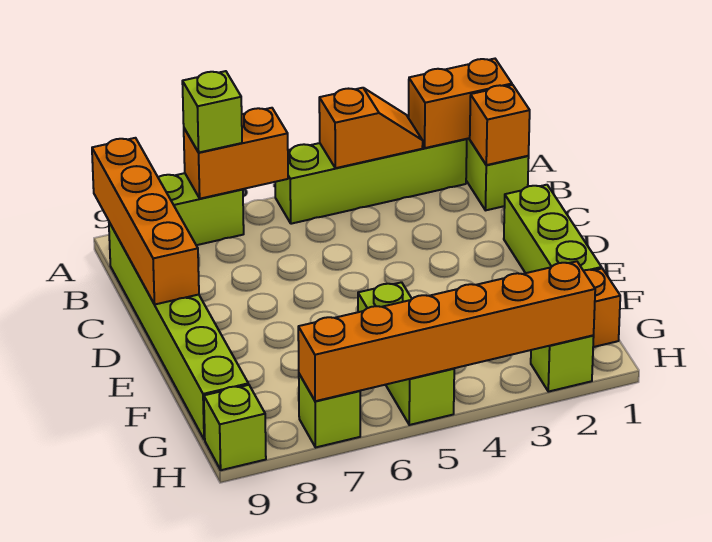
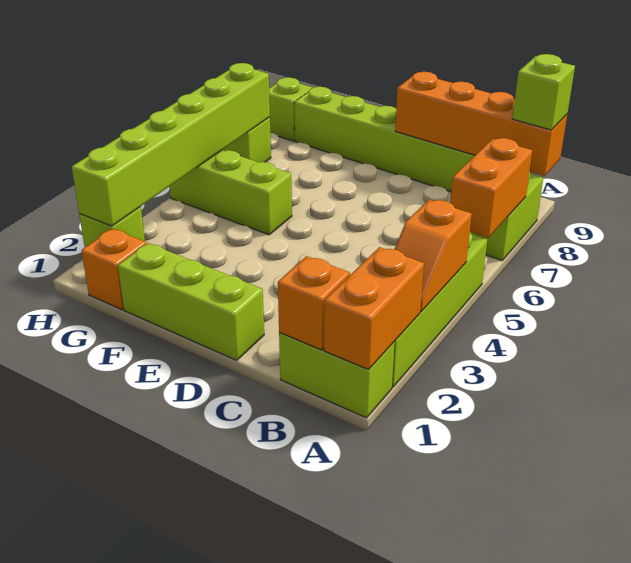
lime brick A7 level 3 -> lime brick A9 level 3
orange brick H2:H7 level 2 -> lime brick H2:H7 level 2

